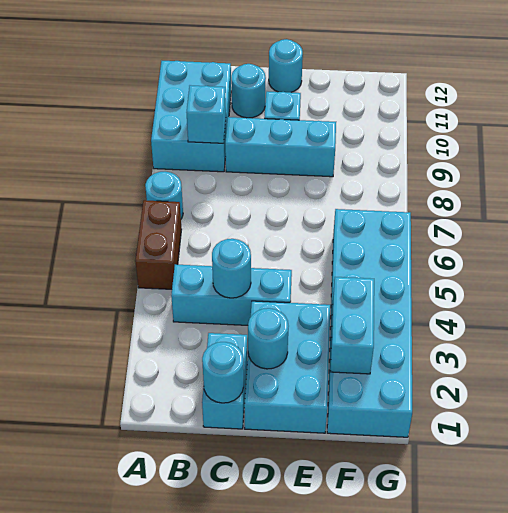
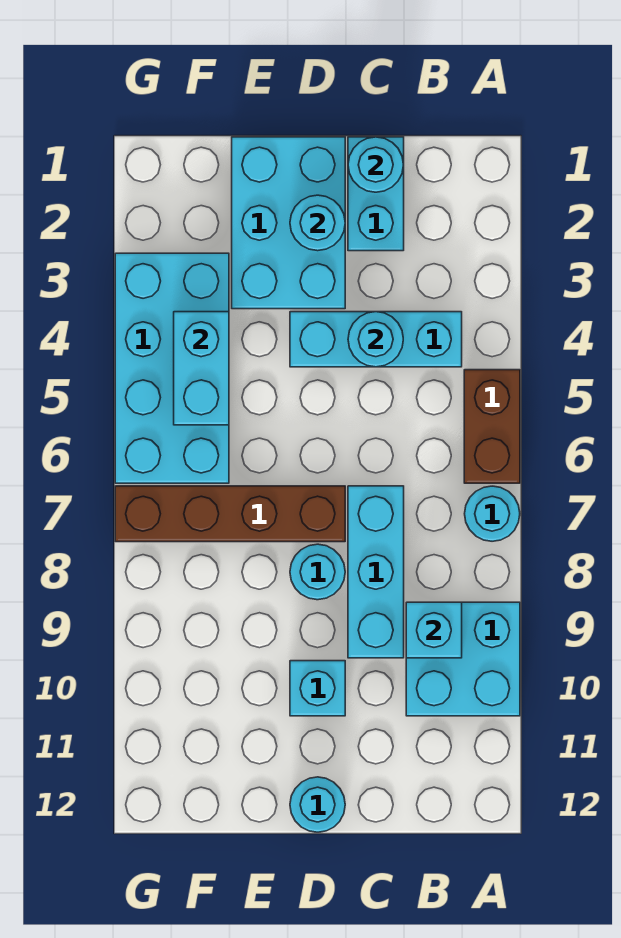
cyan brick A9:B11 level 1 -> cyan brick A9:B10 level 1
cyan brick C9:E9 level 1 -> cyan brick C7:C9 level 1
cyan round brick C11 level 1 -> cyan round brick D8 level 1
none -> brown brick D7:G7 level 1
cyan brick F1:G6 level 1 -> cyan brick F3:G6 level 1
cyan brick F2:F3 level 2 -> cyan brick F4:F5 level 2

